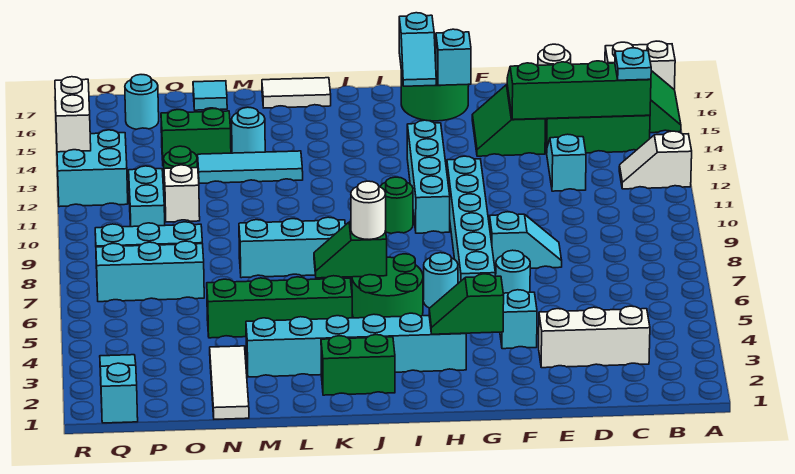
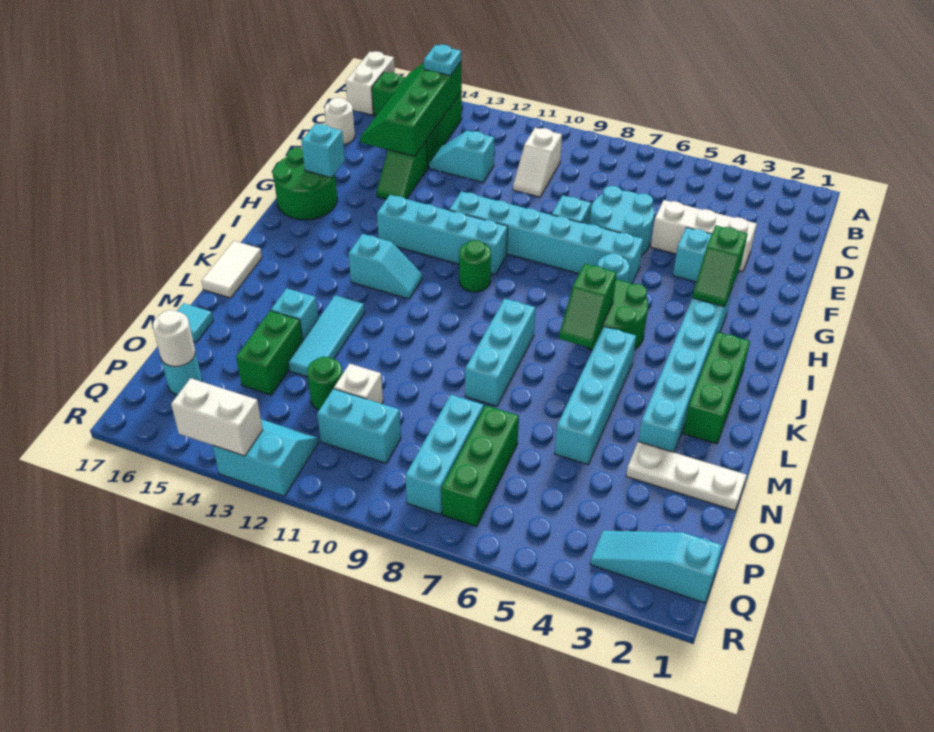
white slope A12:B12 level 1 top A -> white slope C10:D10 level 1 top C
white brick C3:E3 level 1 -> white brick E3:E5 level 1
green slope E14:F15 level 1 top E -> green slope E14:F14 level 1 top E
cyan round brick F6 level 1 -> cyan round brick E6:F7 level 1
cyan slope H16:H17 level 2 top 17 -> cyan slope J12:J13 level 1 top 13
green brick J2:K2 level 1 -> green brick J2:L2 level 1
white round brick J6 level 3 -> white round brick P16 level 2
green brick K5:N5 level 1 -> cyan brick K5:N5 level 1
cyan round brick M14 level 1 -> cyan brick M14 level 1
white tile N1:N3 level 1 -> white plate N1:N3 level 1
cyan brick O7:Q7 level 1 -> green brick O7:Q7 level 1
cyan brick Q12:R13 level 1 -> cyan slope Q12:R13 level 1 top R

